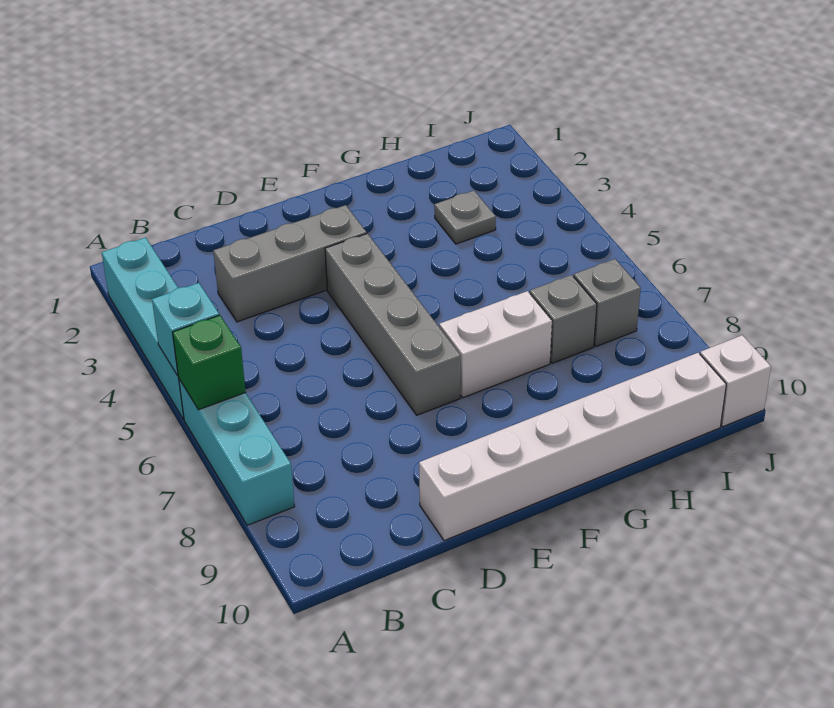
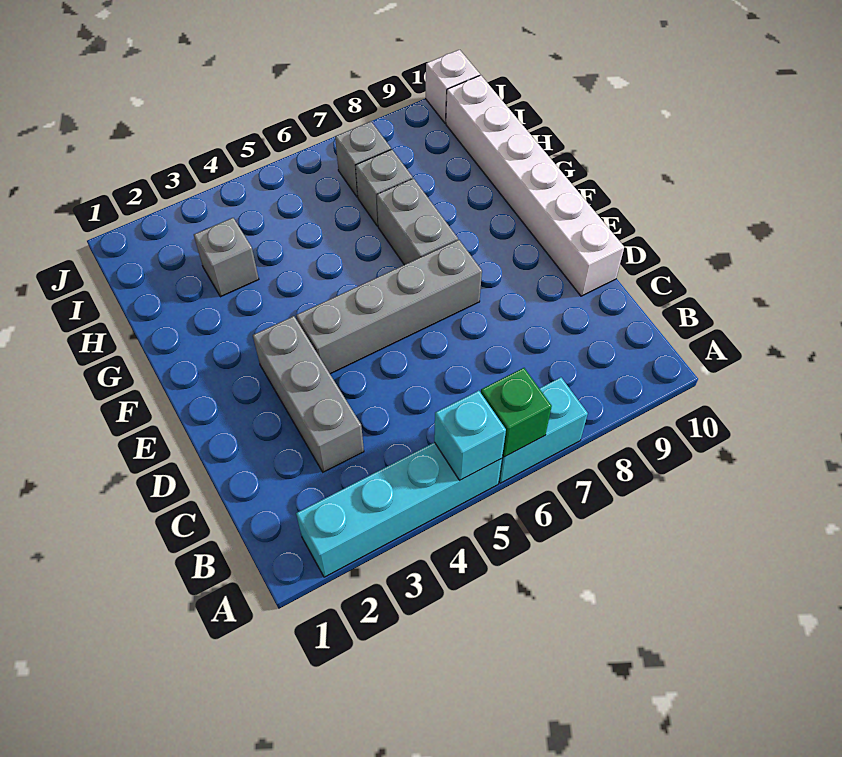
cyan brick A6:A8 level 1 -> cyan brick A6:A7 level 1
white brick F7:G7 level 1 -> grey brick F7:G7 level 1
grey plate H3 level 1 -> grey brick H3 level 1

